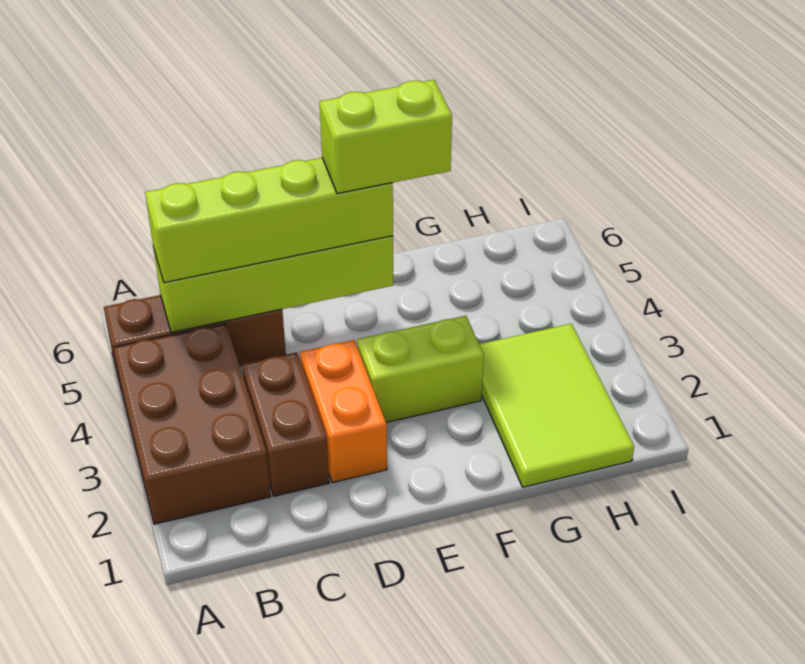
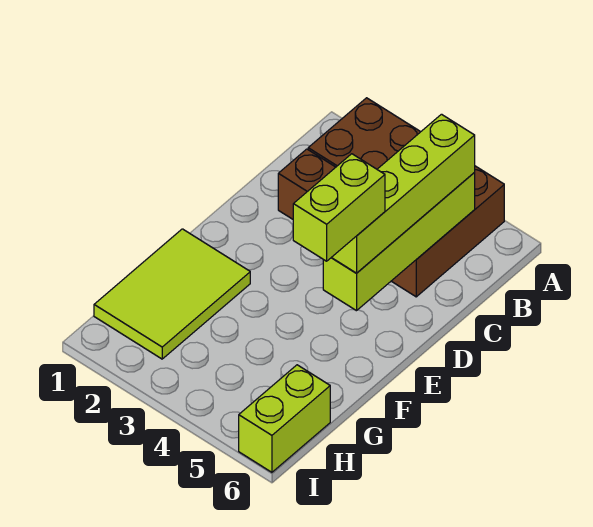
orange brick D2:D3 level 1 -> none
lime brick E3:F3 level 1 -> lime brick H6:I6 level 1
lime tile G1:H3 level 1 -> lime tile F1:H2 level 1

